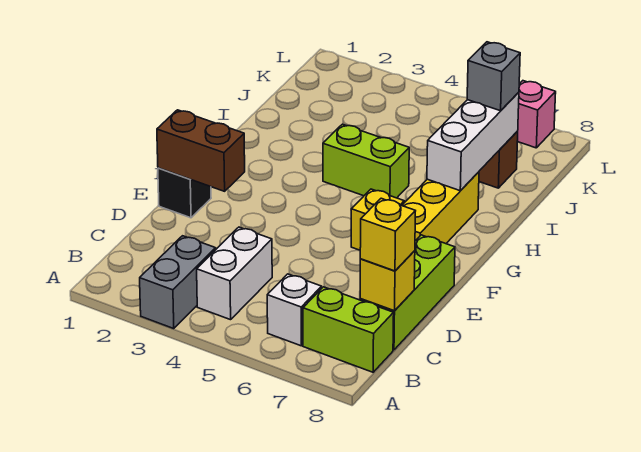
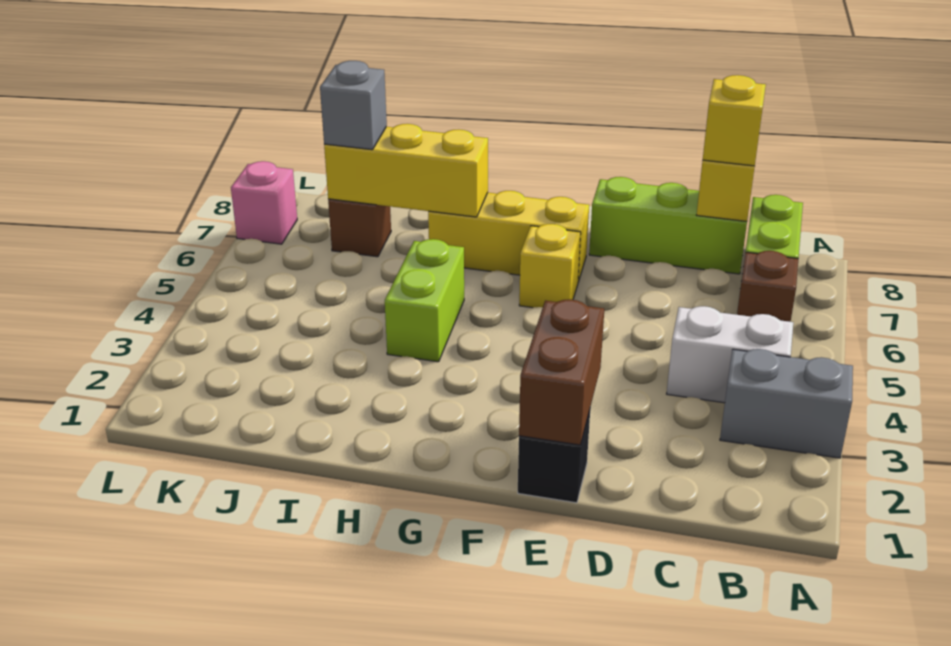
white brick B6 level 1 -> brown brick B6 level 1
white brick H7:J7 level 2 -> yellow brick H7:J7 level 2

